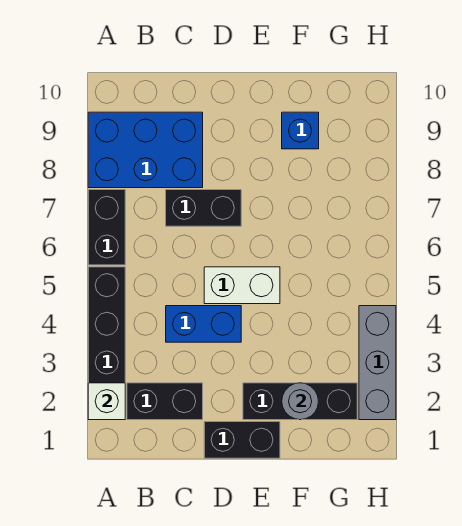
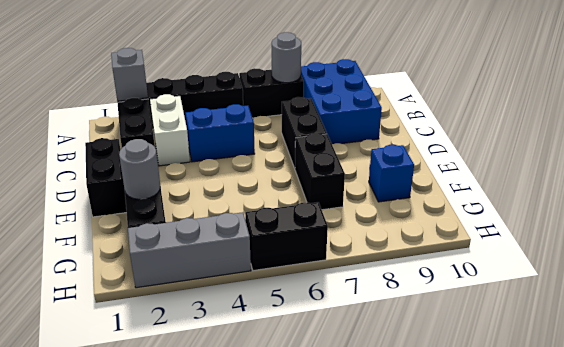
white brick A2 level 2 -> grey brick A2 level 2
none -> grey round brick A7 level 2
blue brick C4:D4 level 1 -> blue brick C4:C5 level 1
white brick D5:E5 level 1 -> white brick B3:C3 level 1
none -> black brick E7:F7 level 1
none -> black brick H5:H6 level 1

